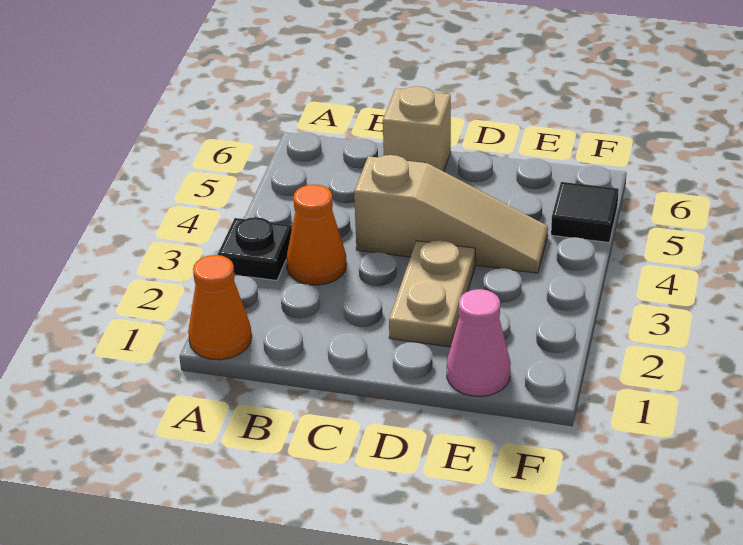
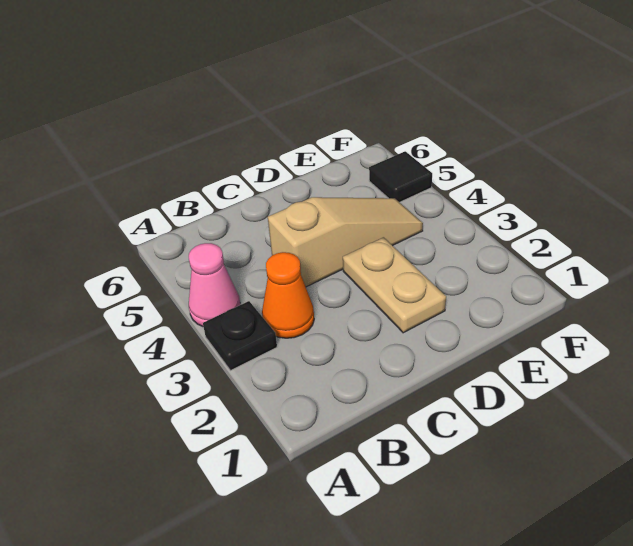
orange cone A1 level 1 -> none
tan brick C6 level 1 -> none
pink cone E1 level 1 -> pink cone A4 level 1

